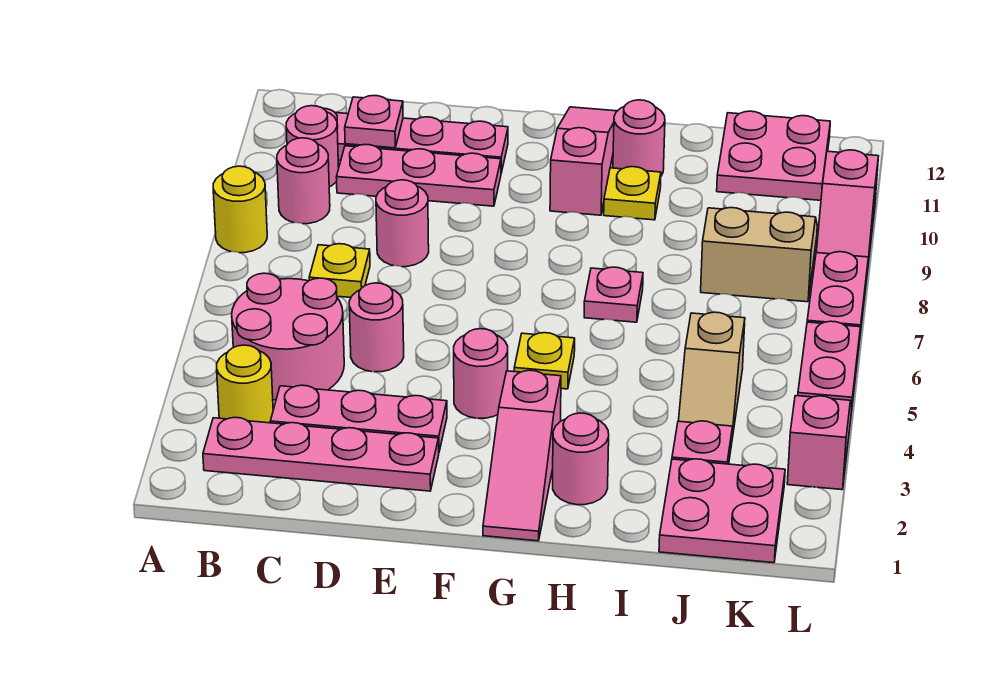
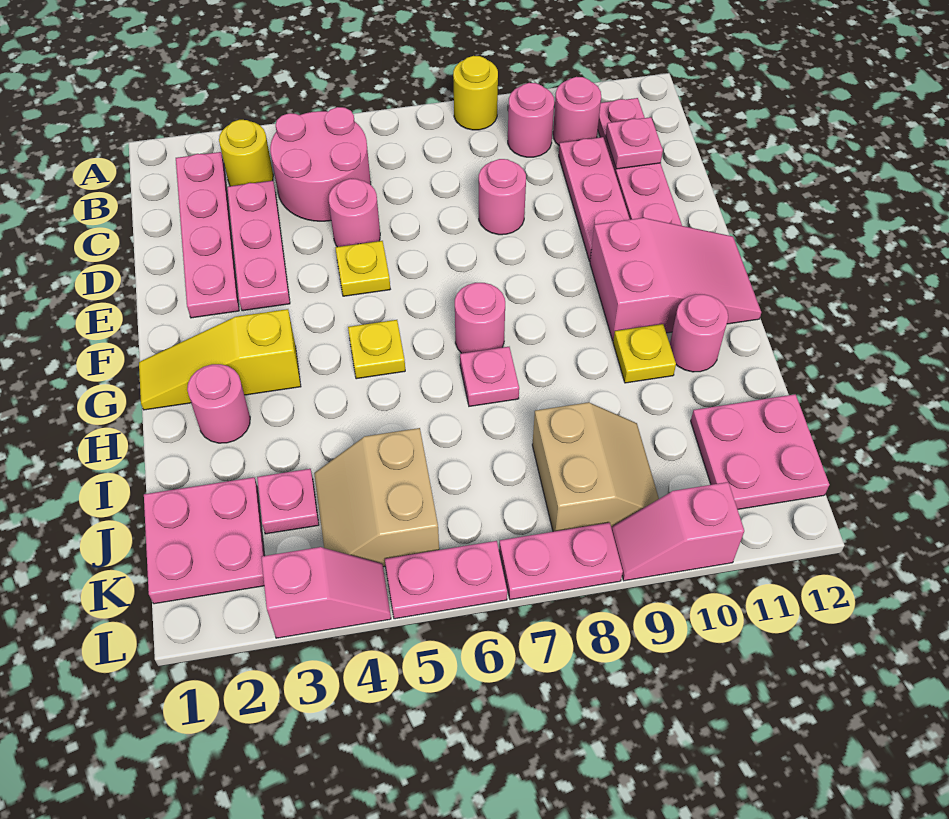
yellow plate C7 level 1 -> yellow plate E5 level 1
pink round brick F4 level 1 -> pink round brick G7 level 1
pink slope G1:G3 level 1 top 3 -> yellow slope G1:G3 level 1 top 3
pink slope G10:G12 level 1 top 10 -> pink slope F10:G12 level 1 top 10
tan slope J4:J5 level 1 top 5 -> tan slope J4:K5 level 1 top 5

